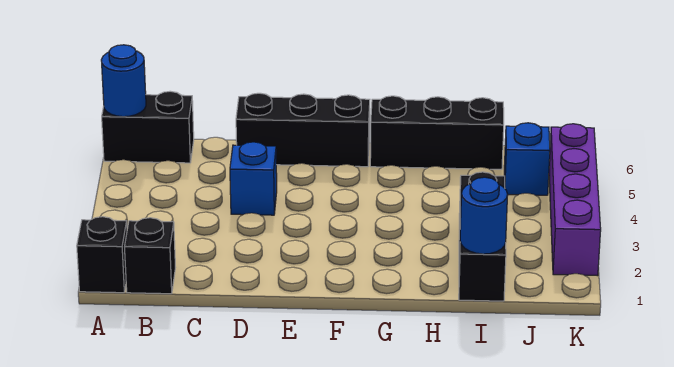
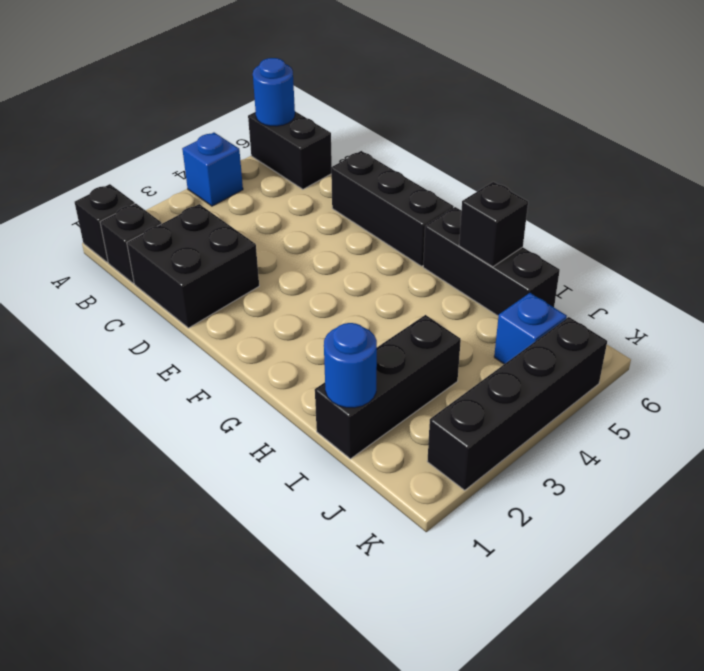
none -> black brick C1:D2 level 1
blue brick D4 level 1 -> blue brick A4 level 1
none -> black brick H6 level 2
purple brick K2:K5 level 1 -> black brick K2:K5 level 1

